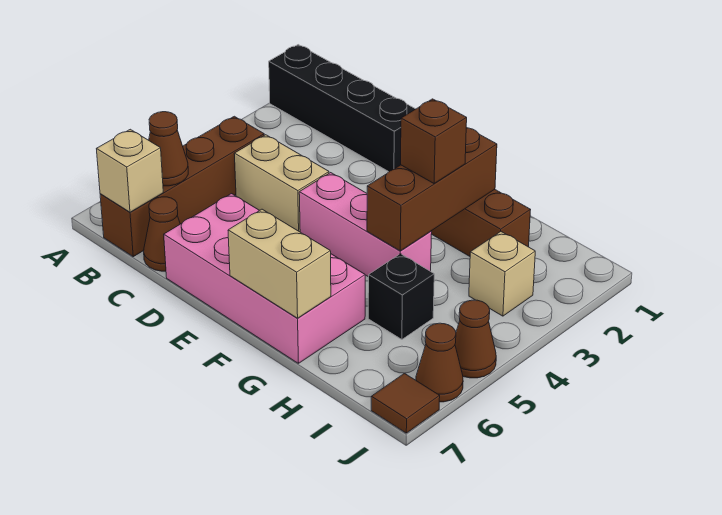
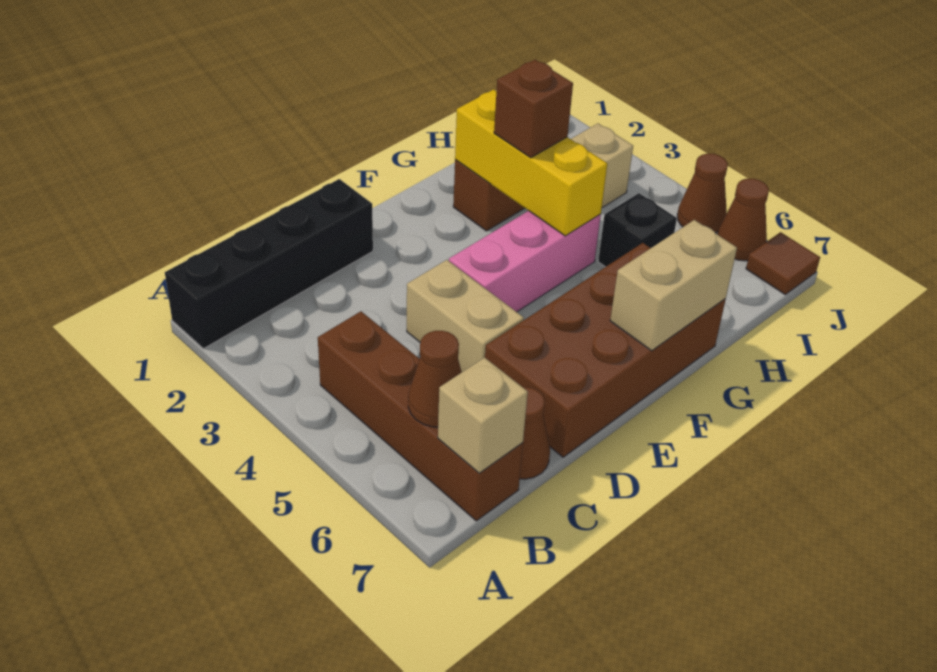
tan brick C4:D4 level 1 -> tan brick D4:D5 level 1
pink brick D6:G7 level 1 -> brown brick D6:G7 level 1
brown brick G2:G4 level 2 -> yellow brick G2:G4 level 2

